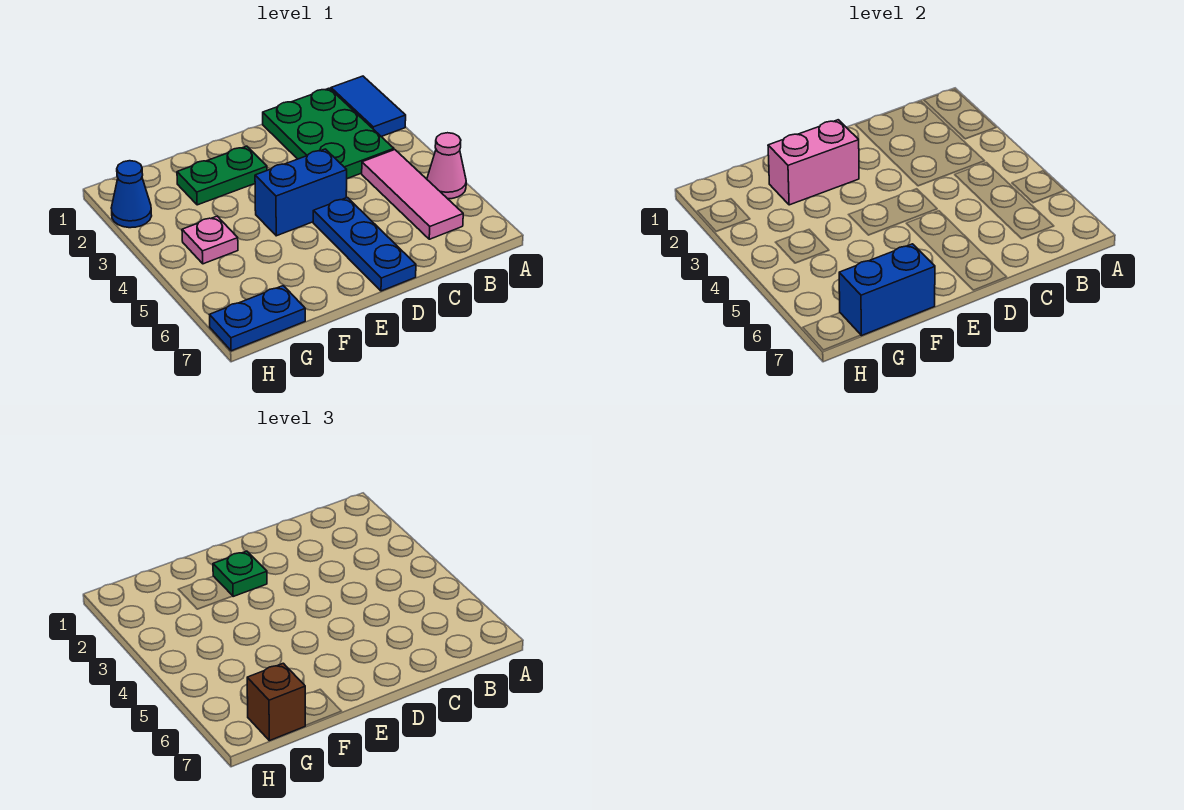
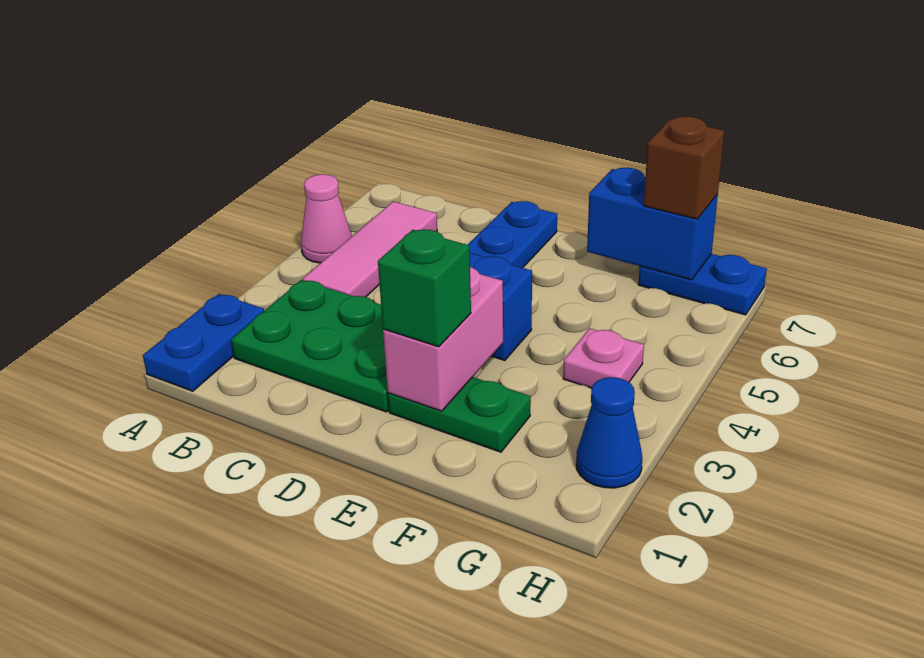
blue tile A1:A2 level 1 -> blue plate A1:A2 level 1
green plate B1:C3 level 1 -> green plate B2:D3 level 1
pink brick E2:F2 level 2 -> pink brick E2:E3 level 2
green plate E2 level 3 -> green brick E2 level 3

